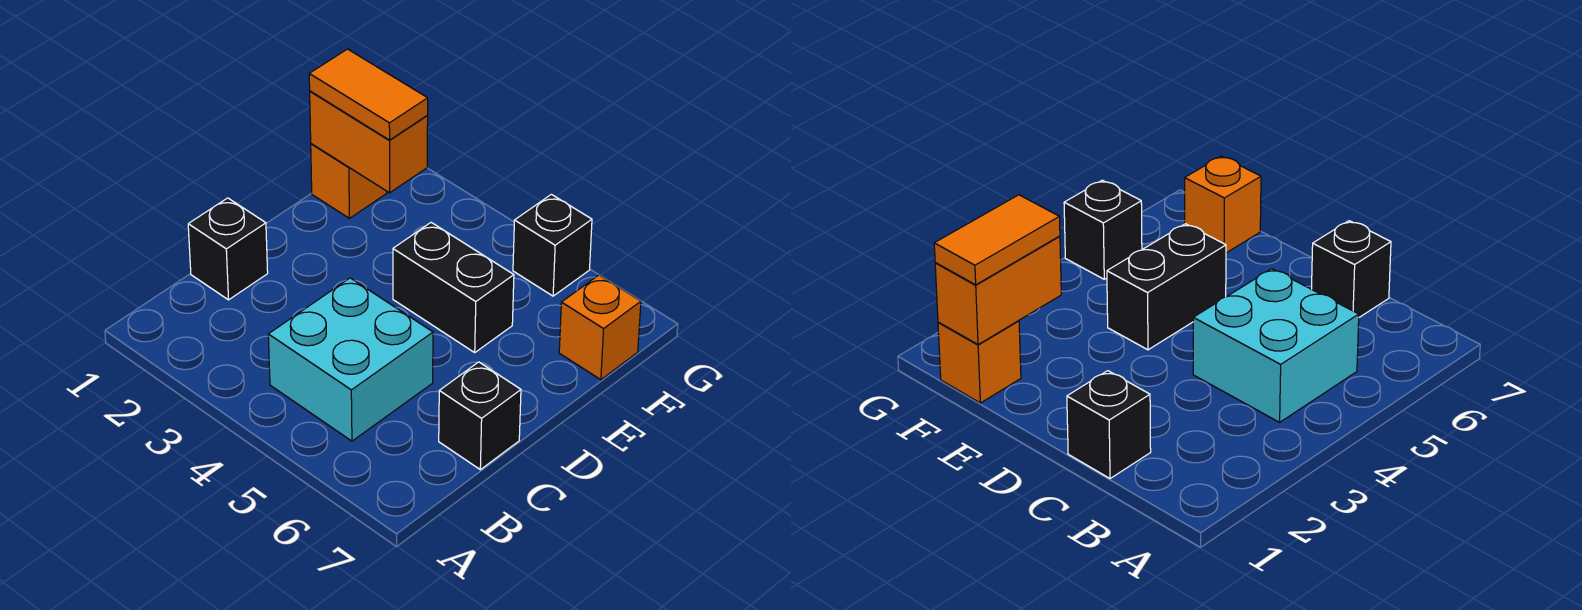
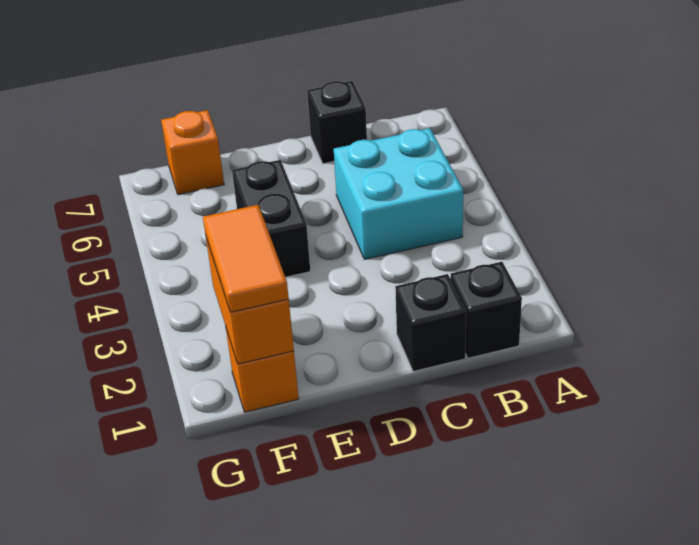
black brick G5 level 1 -> black brick B1 level 1

